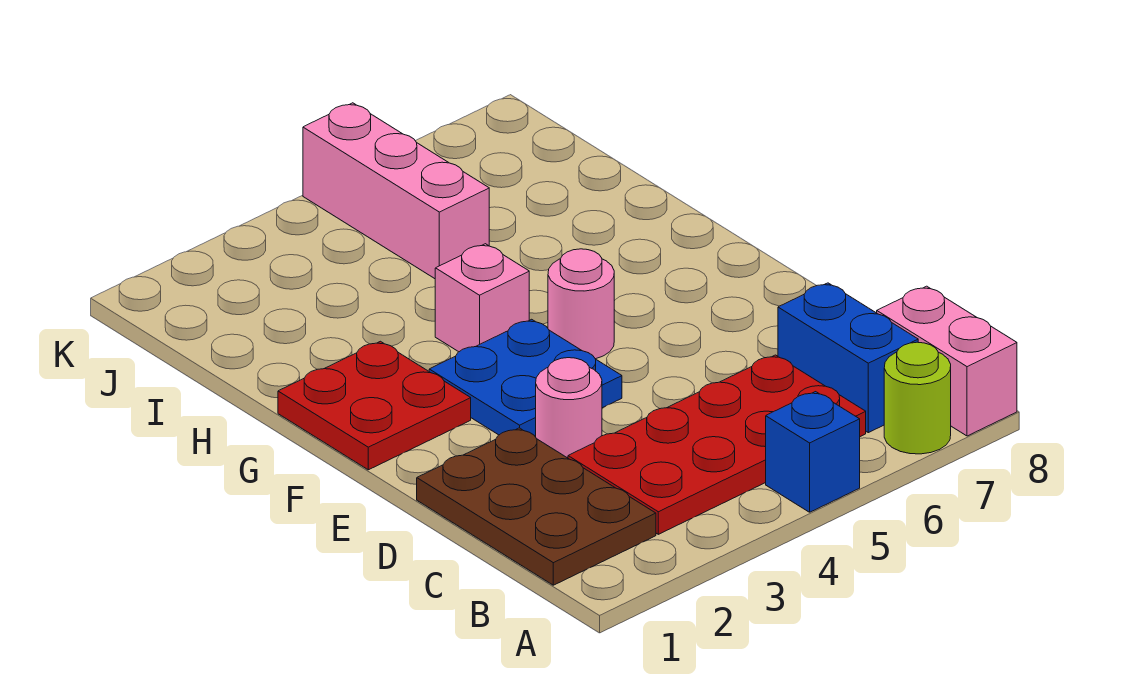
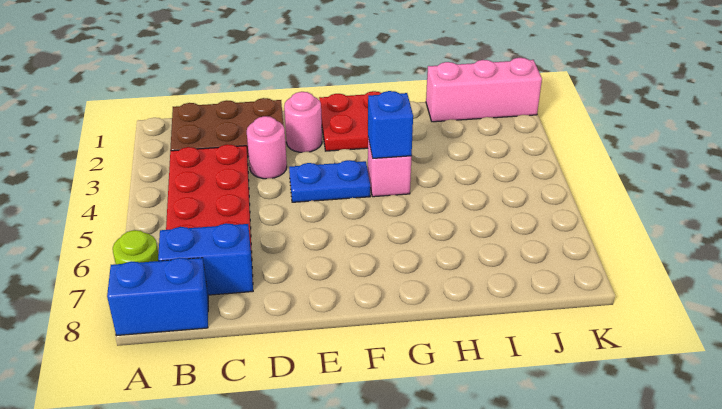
blue brick A5 level 1 -> blue brick G4 level 2
pink brick A8:B8 level 1 -> blue brick A8:B8 level 1
blue plate E3:F4 level 1 -> blue plate E4:F4 level 1
pink round brick F5 level 1 -> pink round brick E2 level 1
pink brick I5:K5 level 1 -> pink brick I1:K1 level 1

